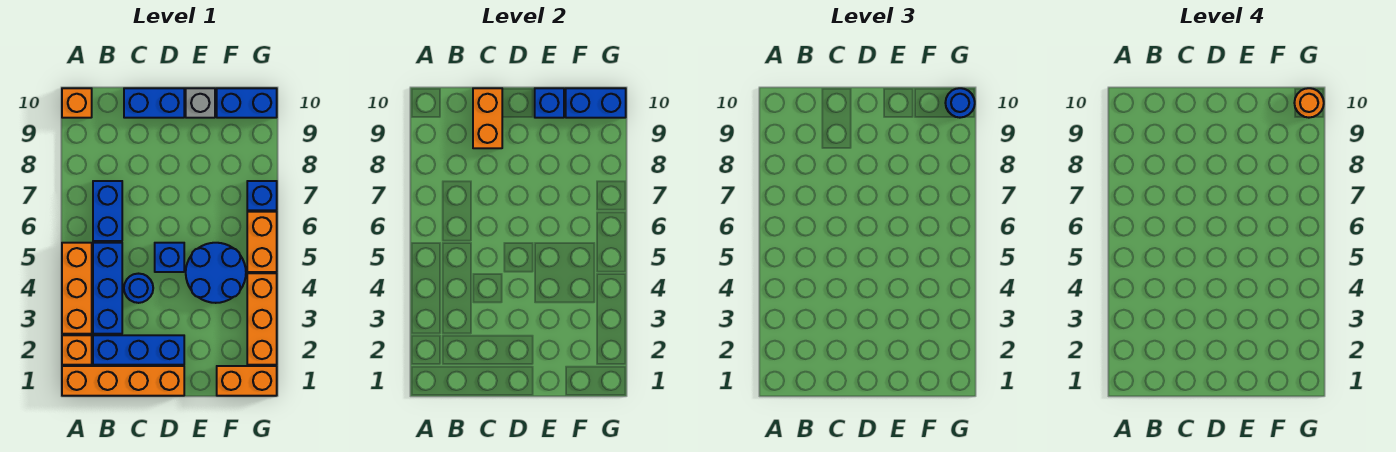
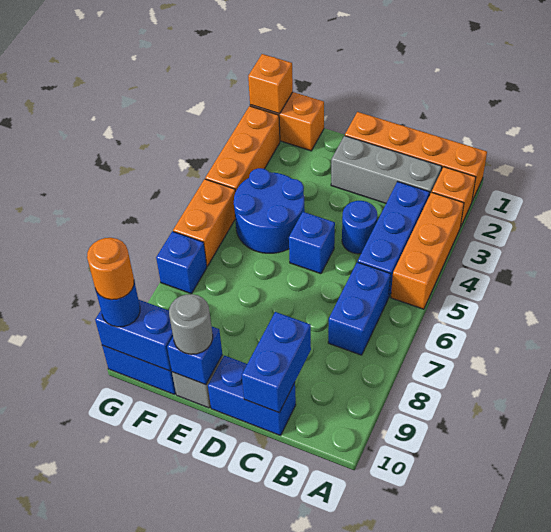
orange brick A10 level 1 -> orange brick G1 level 2
blue brick B2:D2 level 1 -> grey brick B2:D2 level 1
orange brick C9:C10 level 2 -> blue brick C9:C10 level 2
none -> grey round brick E10 level 3

